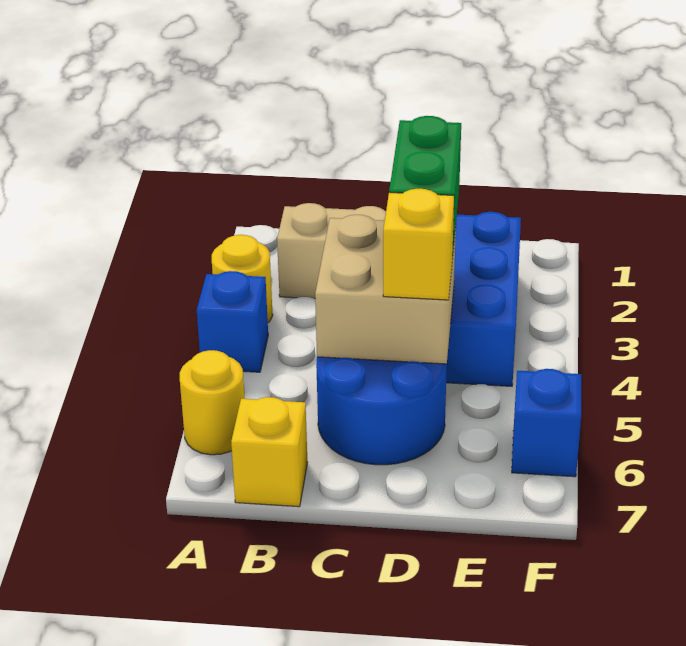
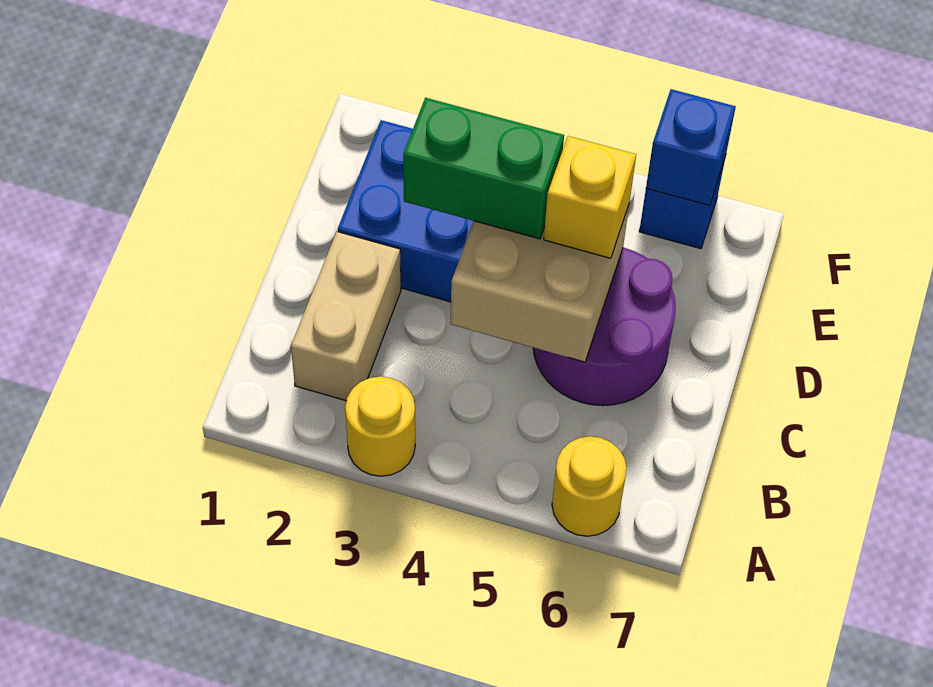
blue brick A4 level 1 -> blue brick F6 level 2
yellow brick B7 level 1 -> none
blue round brick C5:D6 level 1 -> purple round brick C5:D6 level 1

